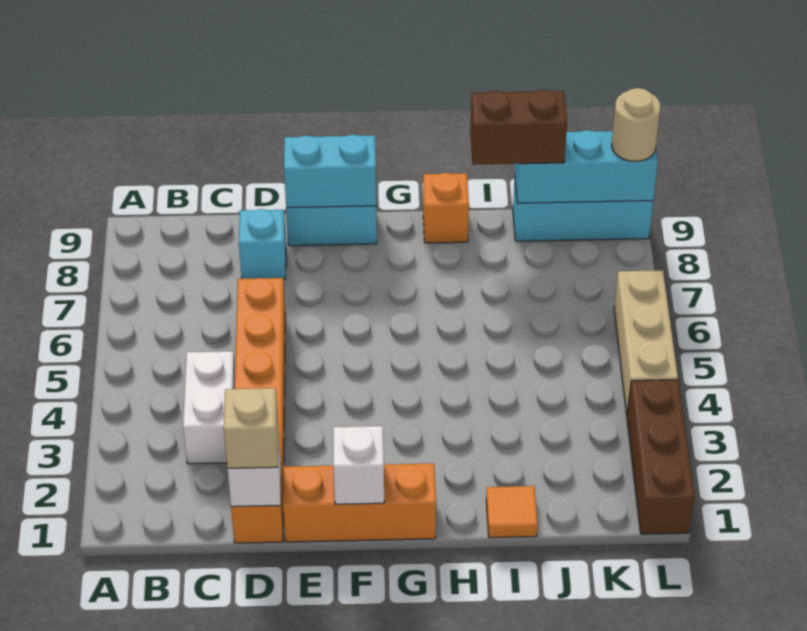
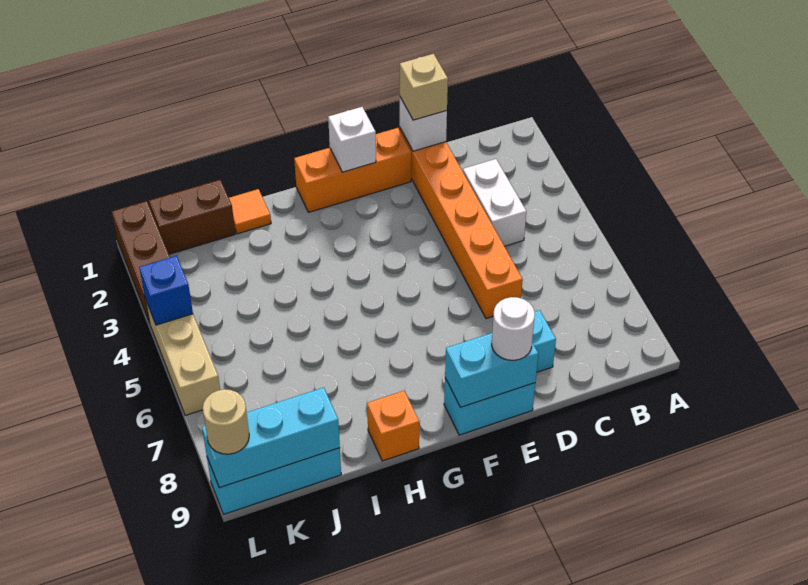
none -> white round brick E9 level 3
brown brick I9:J9 level 3 -> brown brick J1:K1 level 1
none -> blue brick L4 level 2

